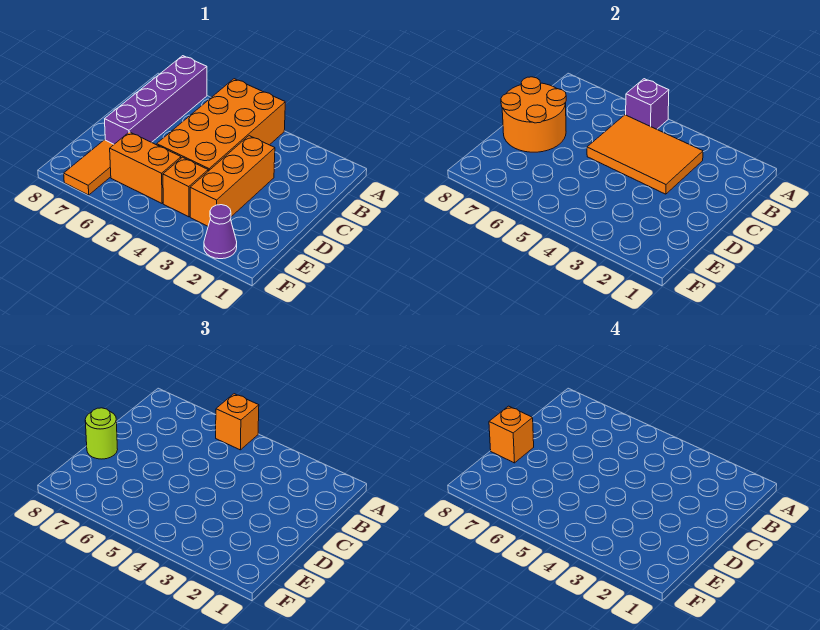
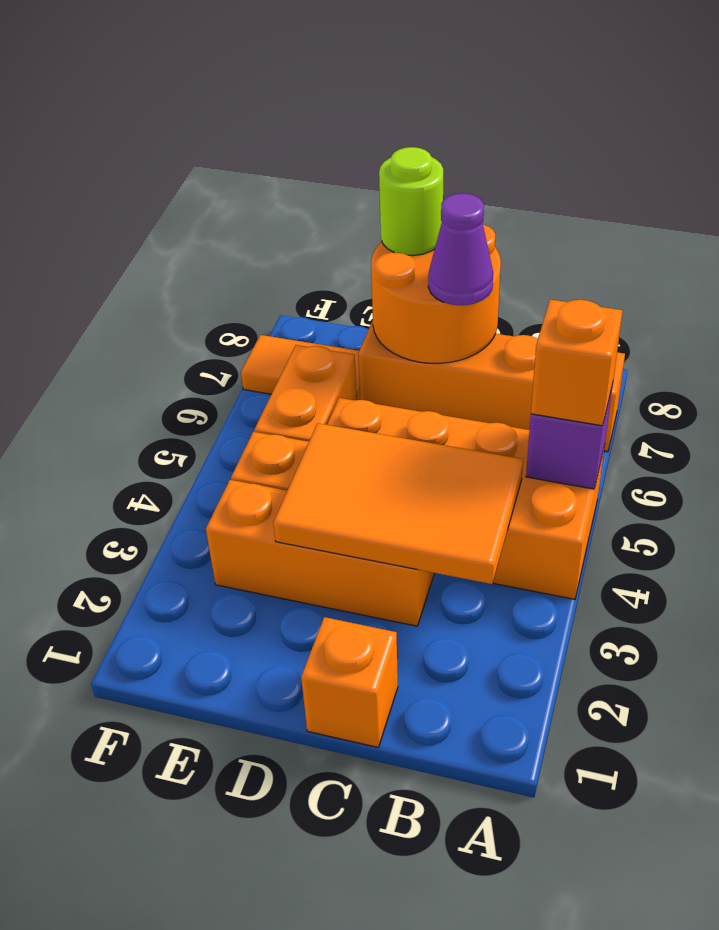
purple brick A7:D7 level 1 -> orange brick A7:D7 level 1
orange tile B3:C5 level 2 -> orange tile B3:D4 level 2
orange brick D8 level 4 -> orange brick C1 level 1
purple cone F2 level 1 -> purple cone C7 level 3

